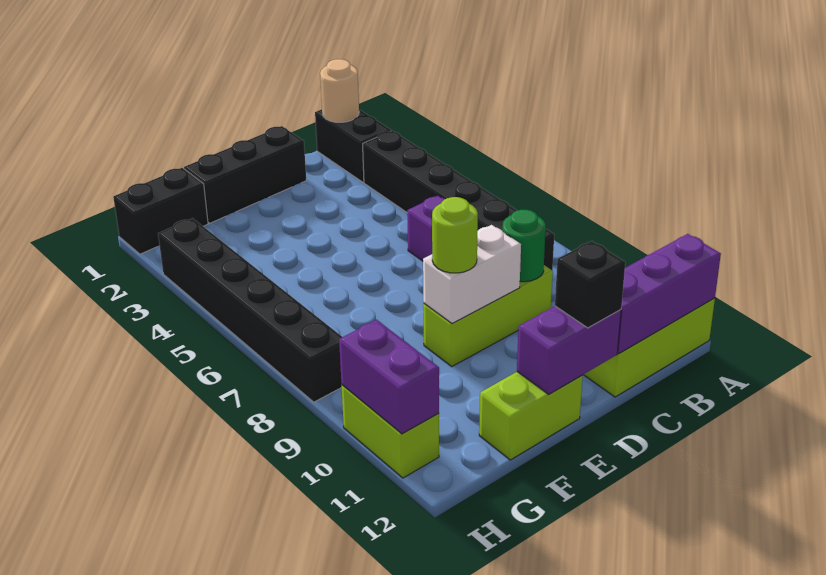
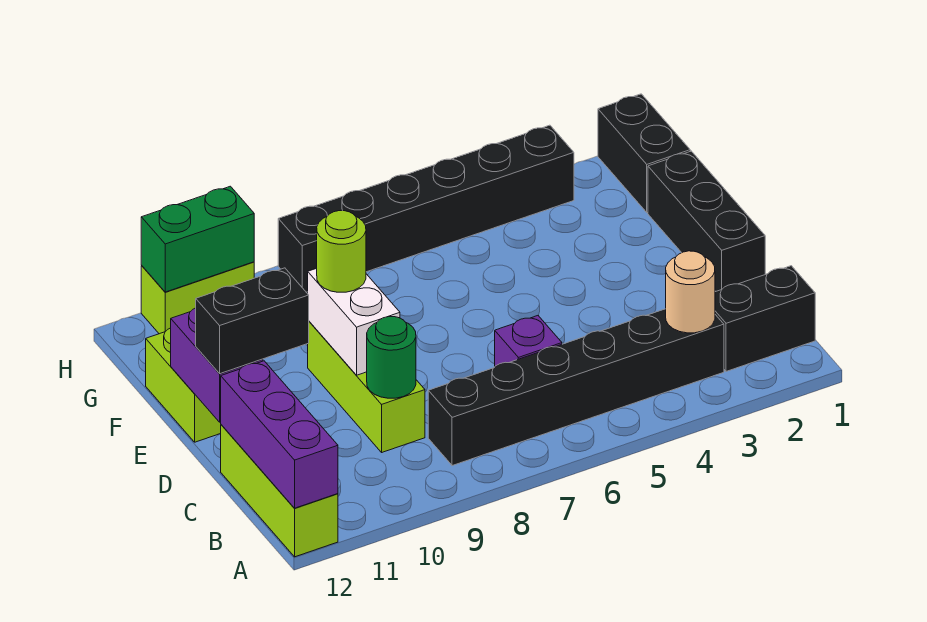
tan round brick B1 level 2 -> tan round brick B3 level 2
black brick D12 level 3 -> black brick D11:D12 level 3
purple brick H10:H11 level 2 -> green brick H10:H11 level 2

